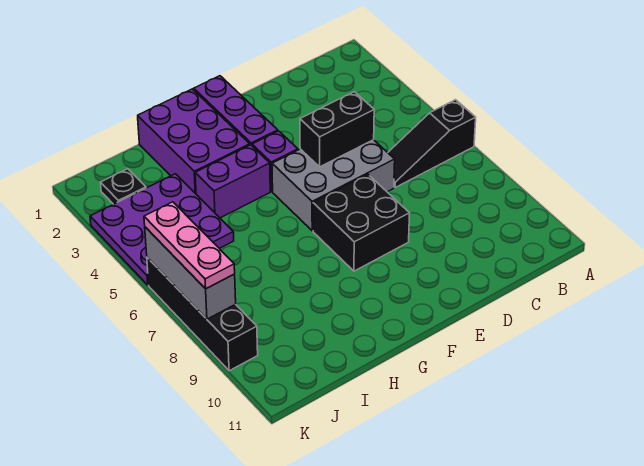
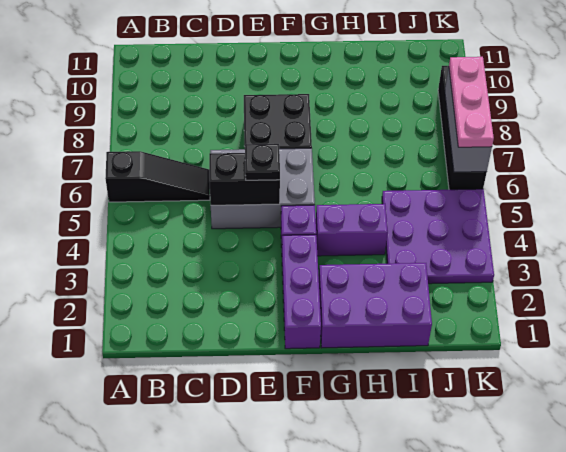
purple brick G1:H3 level 1 -> purple brick G1:I2 level 1
black plate J2 level 1 -> black plate E5 level 3

